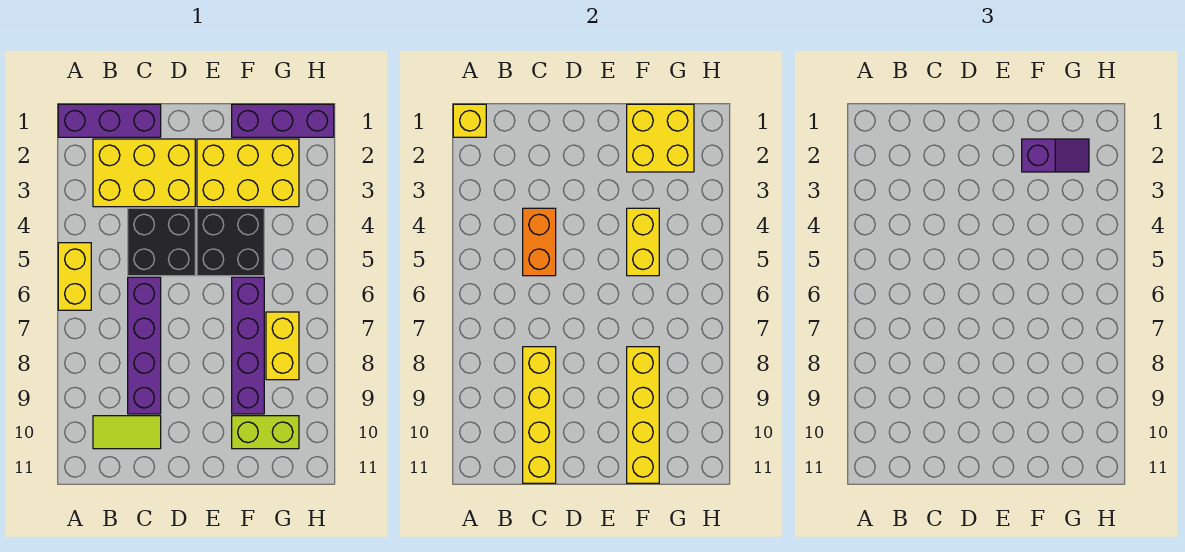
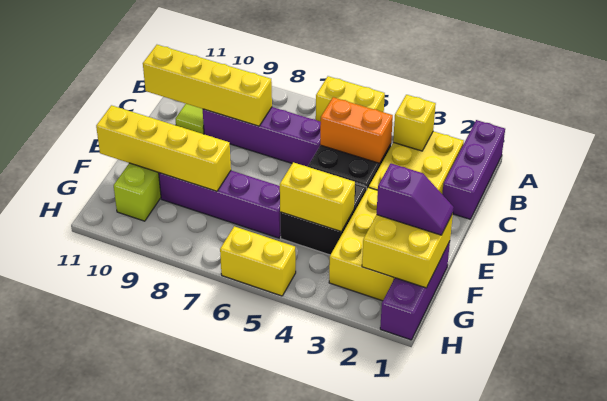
yellow brick A1 level 2 -> yellow brick B3 level 2
purple slope F2:G2 level 3 top F -> purple slope F1:F2 level 3 top 2
yellow brick G7:G8 level 1 -> yellow brick H5:H6 level 1

